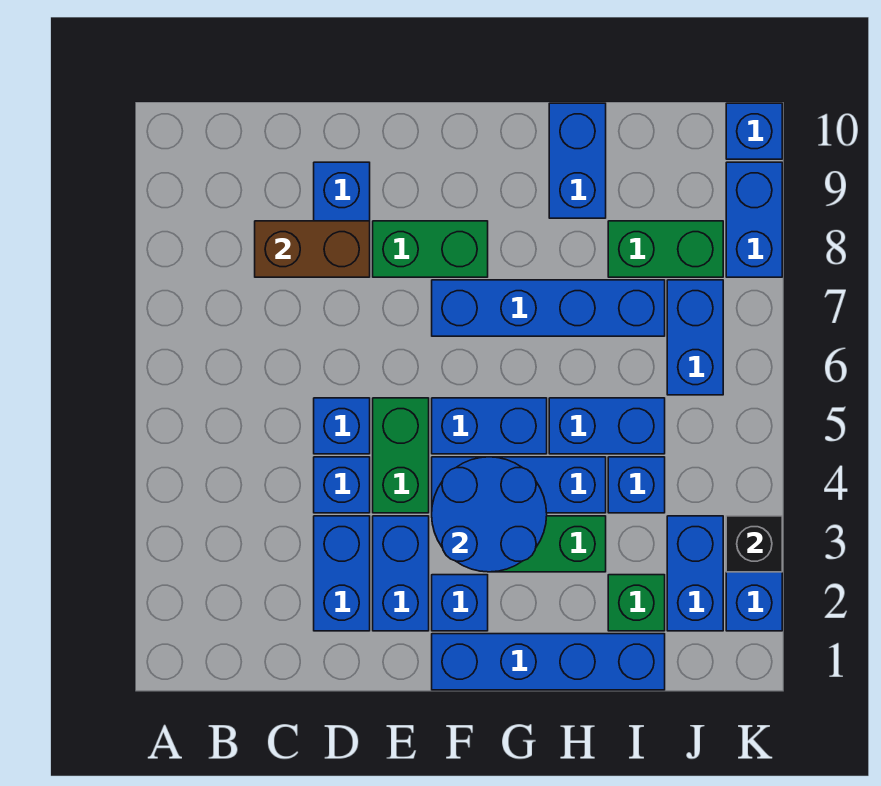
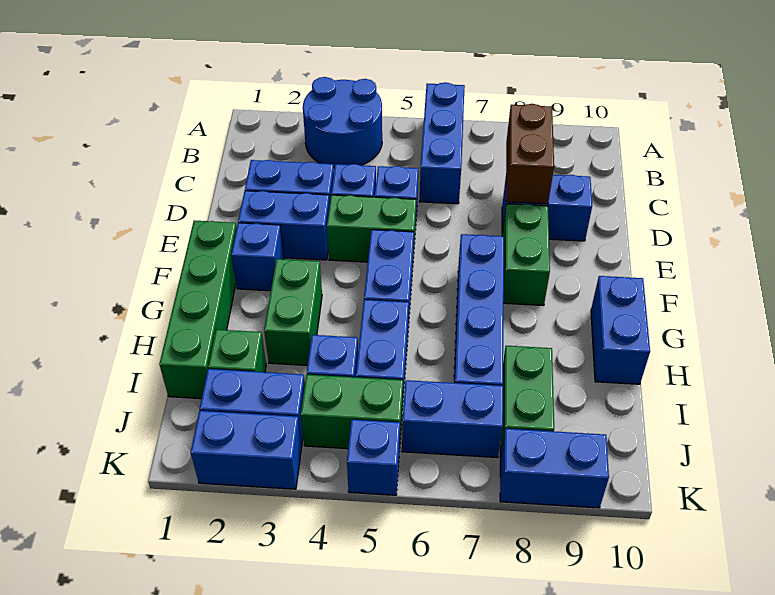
blue brick F1:I1 level 1 -> green brick F1:I1 level 1
blue round brick F3:G4 level 2 -> blue round brick A3:B4 level 1
blue brick F4:H4 level 1 -> blue brick A6:C6 level 1
blue brick H9:H10 level 1 -> blue brick G10:H10 level 1
none -> green brick J4:J5 level 1
black brick K3 level 2 -> none
blue brick K10 level 1 -> blue brick K5 level 1

